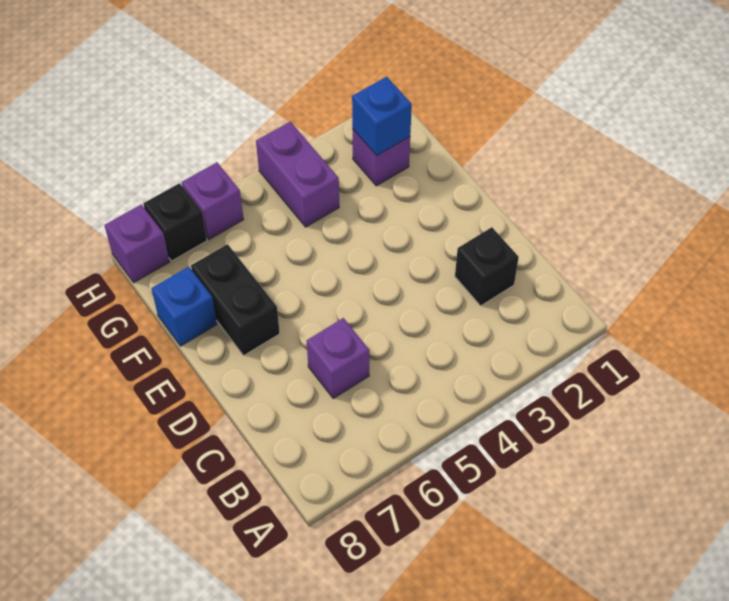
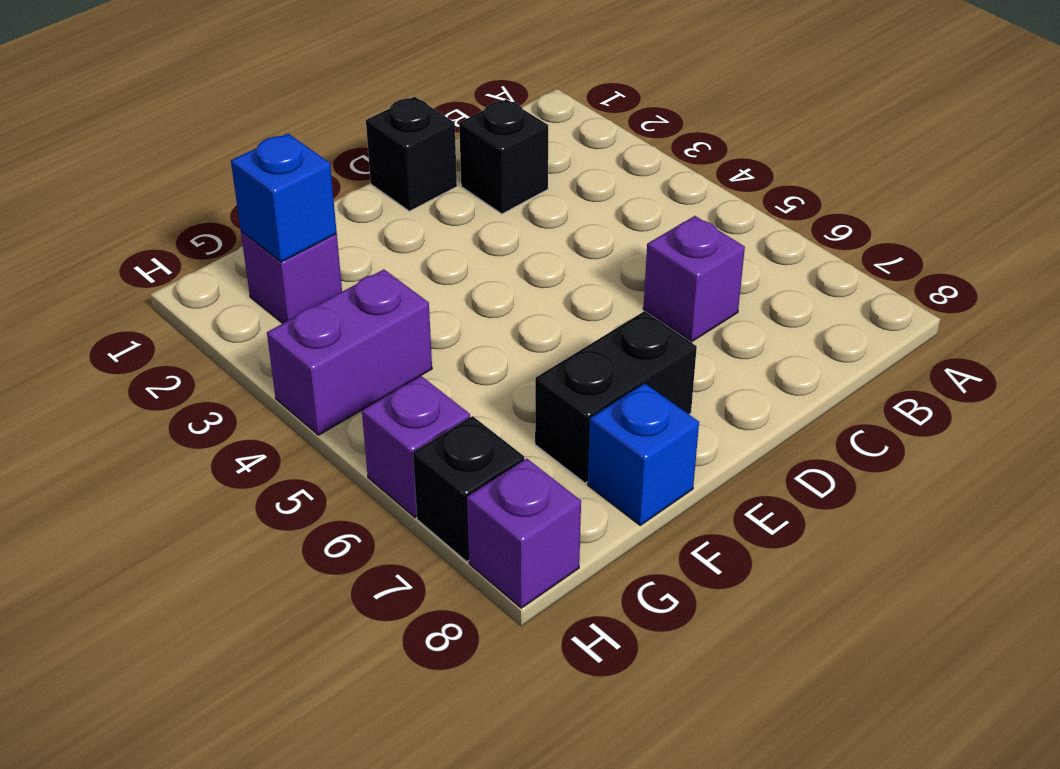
none -> black brick D1 level 1

